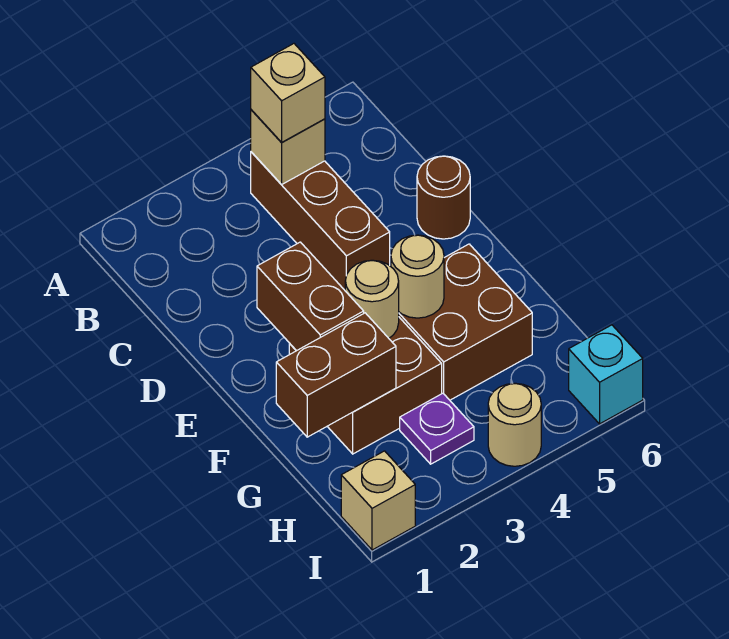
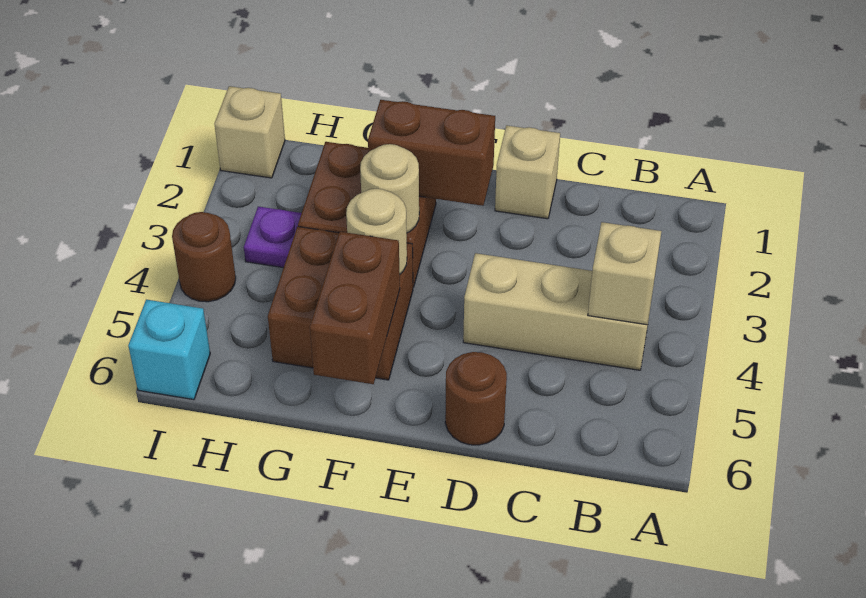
brown brick B4:D4 level 1 -> tan brick B4:D4 level 1
tan brick B4 level 3 -> tan brick D1 level 1
brown brick G1:G2 level 2 -> brown brick F5:F6 level 2
tan round brick I4 level 1 -> brown round brick I4 level 1

